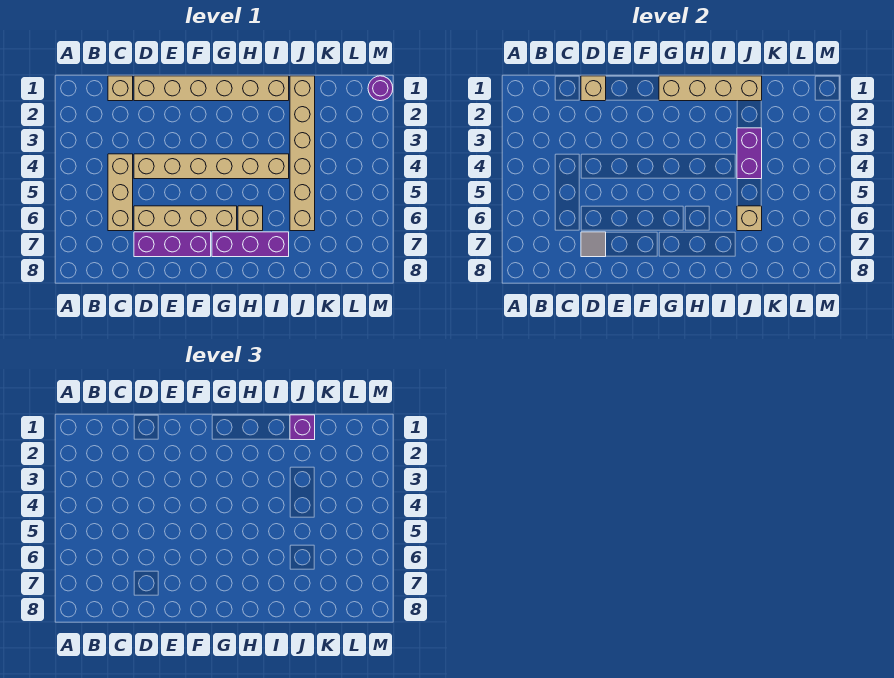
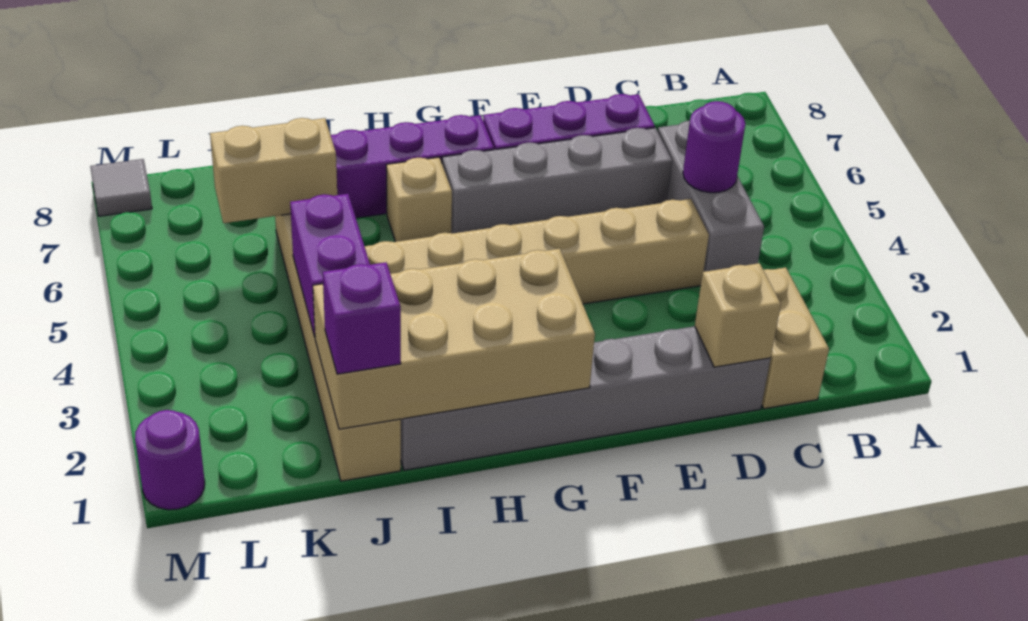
tan brick C1 level 1 -> tan brick C1:C2 level 1
tan brick C4:C6 level 1 -> grey brick C4:C6 level 1
none -> purple round brick C5 level 2
tan brick D1:I1 level 1 -> grey brick D1:I1 level 1
tan brick D6:G6 level 1 -> grey brick D6:G6 level 1
grey tile D7 level 2 -> grey tile M8 level 1
tan brick G1:J1 level 2 -> tan brick G1:J2 level 2
tan brick J6 level 2 -> tan brick J6:K6 level 2

